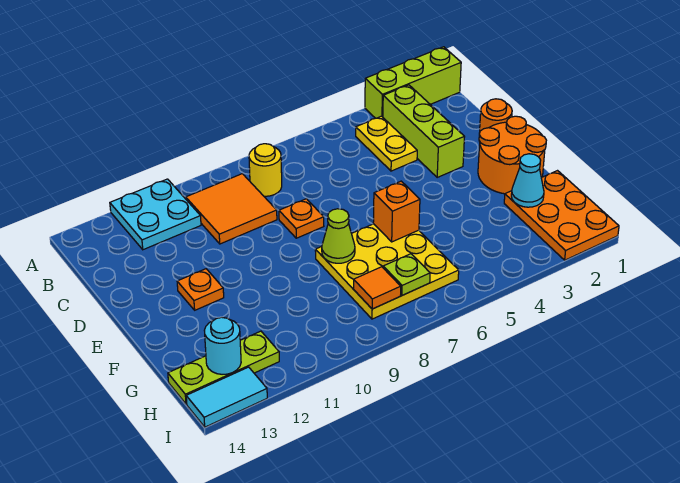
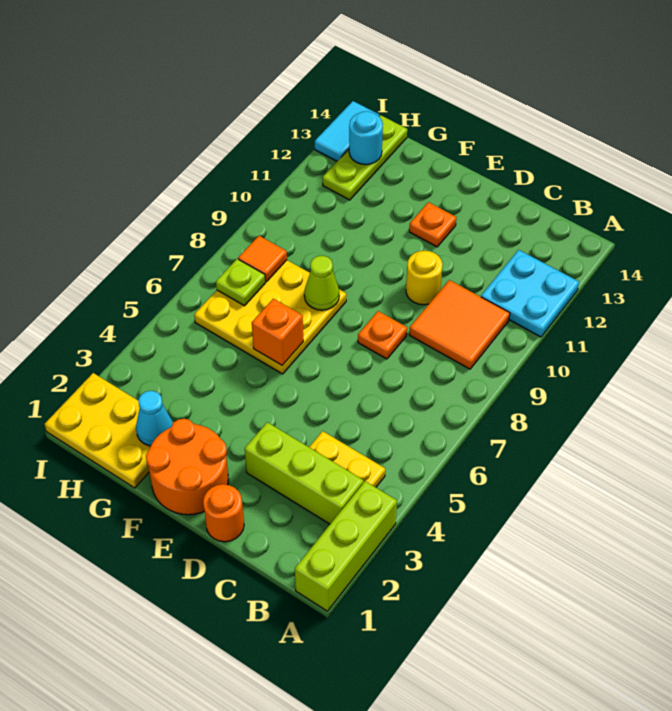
yellow round brick B8 level 1 -> yellow round brick D10 level 1
orange plate G1:I2 level 1 -> yellow plate G1:I2 level 1

